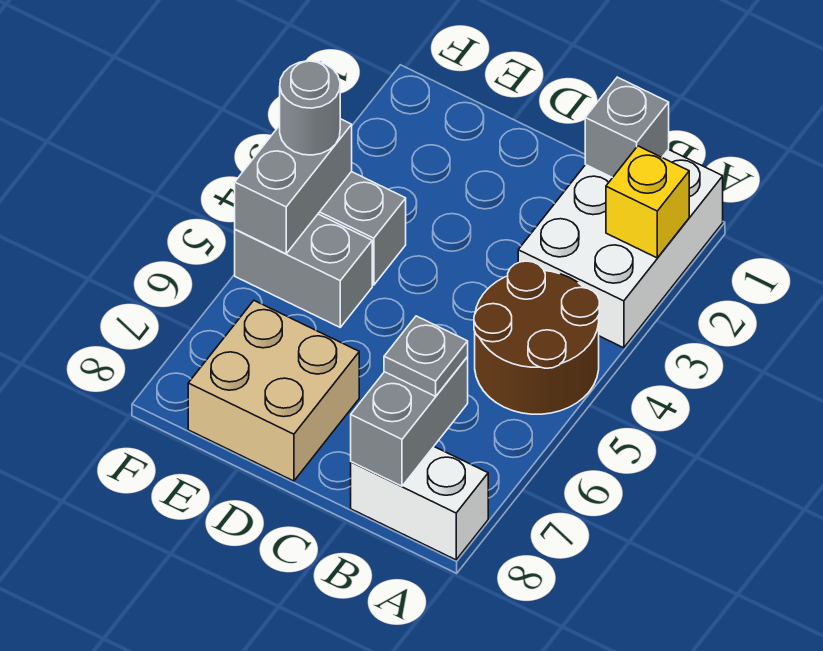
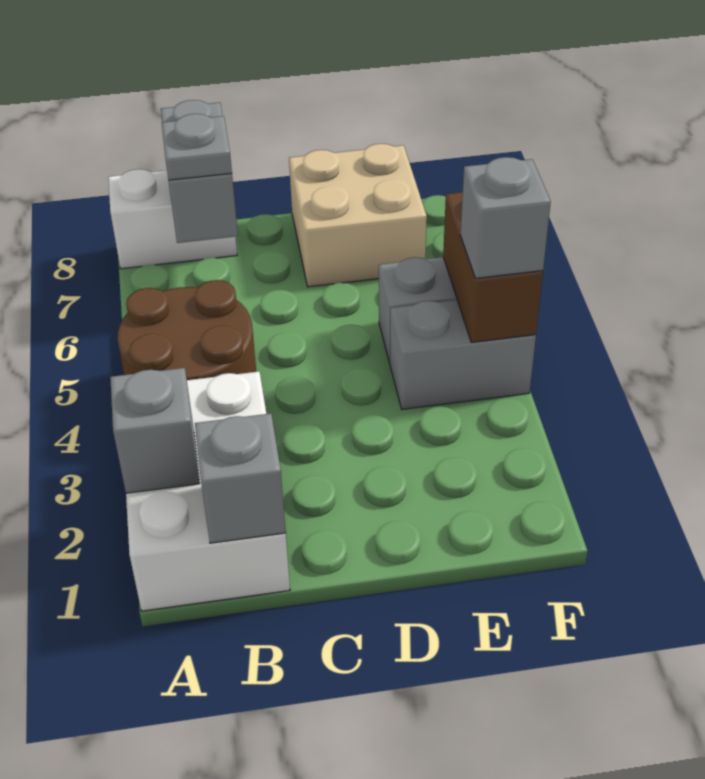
yellow brick A2 level 2 -> grey brick A2 level 2
grey brick F4:F5 level 2 -> brown brick F4:F5 level 2
grey round brick F4 level 3 -> grey brick F4 level 3

